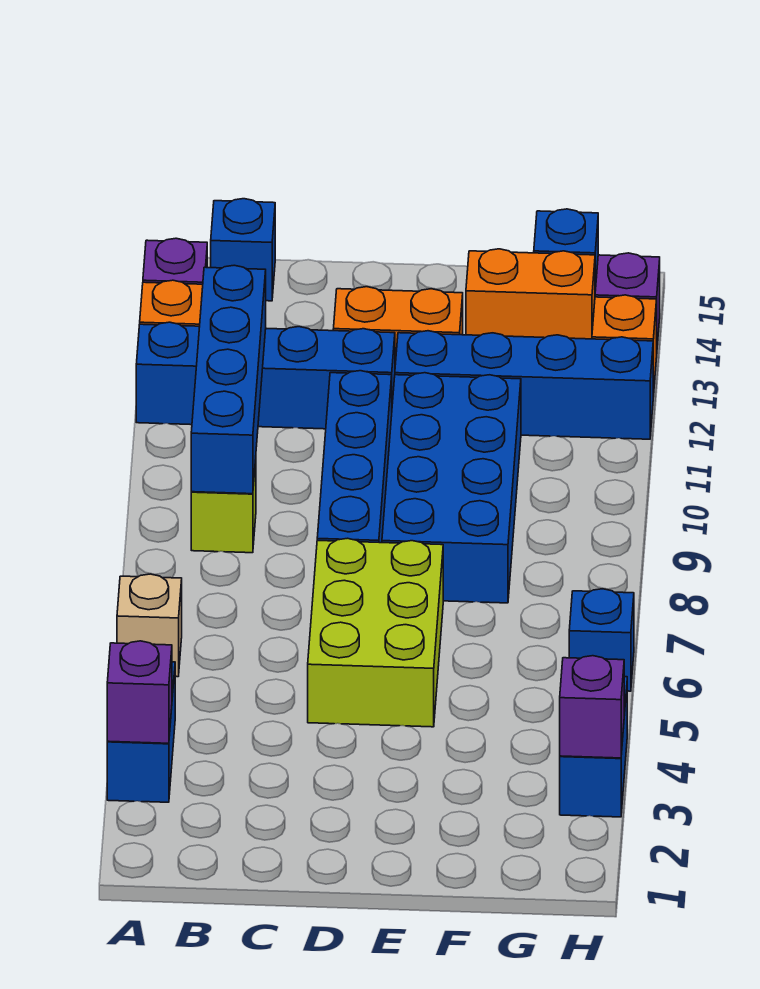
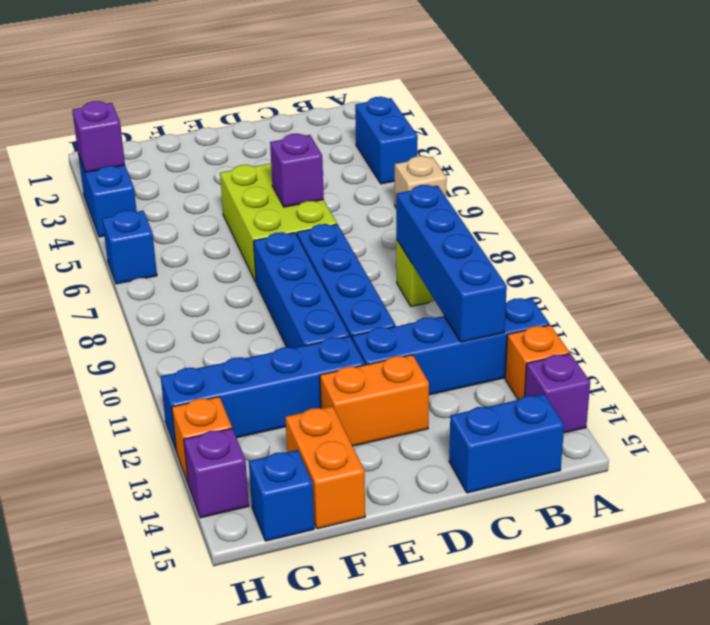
purple brick A3 level 2 -> purple brick D6 level 2
blue brick B15 level 1 -> blue brick B15:C15 level 1
blue brick E8:F11 level 1 -> blue brick E8:E11 level 1
orange brick F14:G14 level 1 -> orange brick F14:F15 level 1

